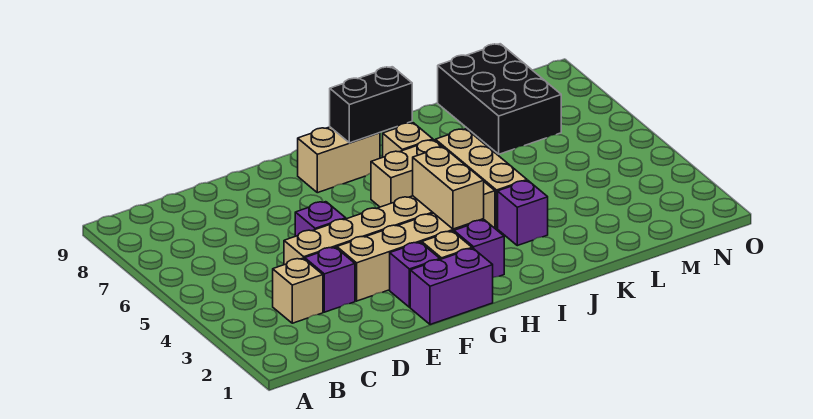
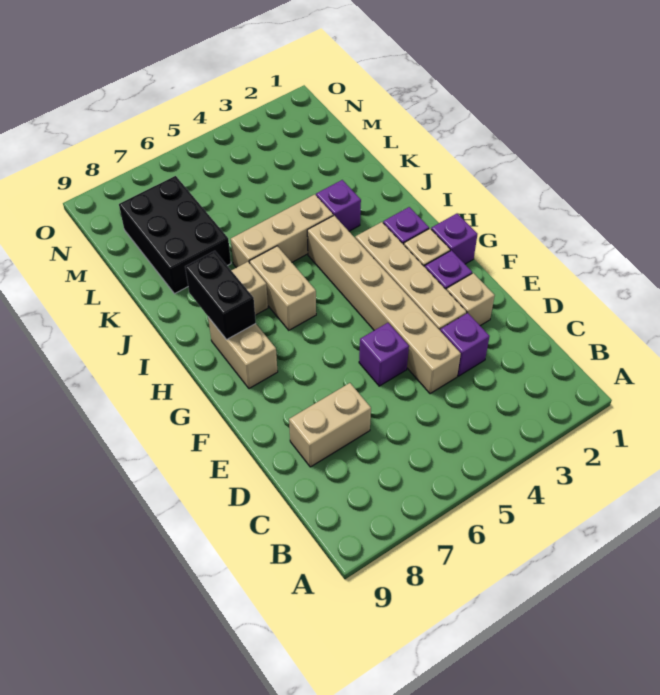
tan brick C3 level 1 -> tan brick E2 level 1
purple brick F1:G1 level 1 -> purple brick G1 level 1
tan brick H3:H4 level 2 -> tan brick D7:D8 level 1
black brick L7:M9 level 1 -> black brick K7:M8 level 1

